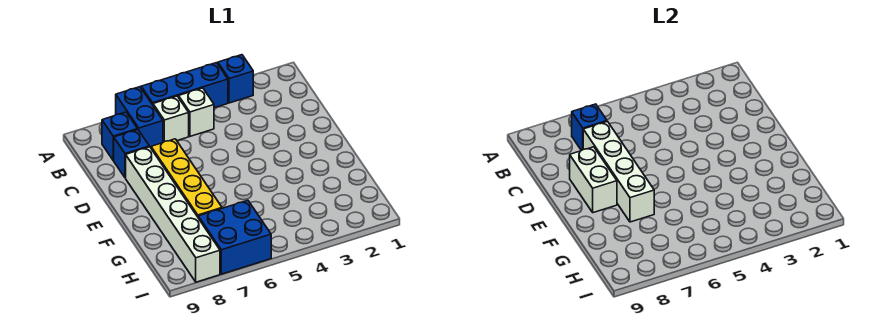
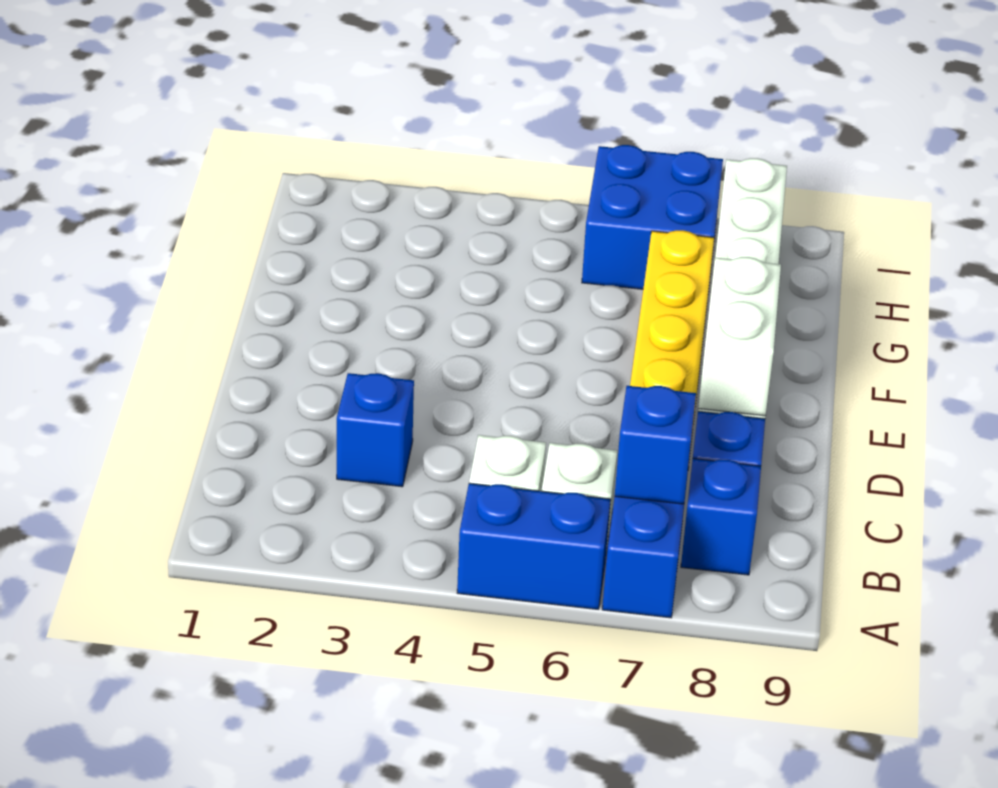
blue brick A3 level 1 -> blue brick C3 level 1
blue brick A4:A6 level 1 -> blue brick A5:A6 level 1
white brick C7:F7 level 2 -> none

